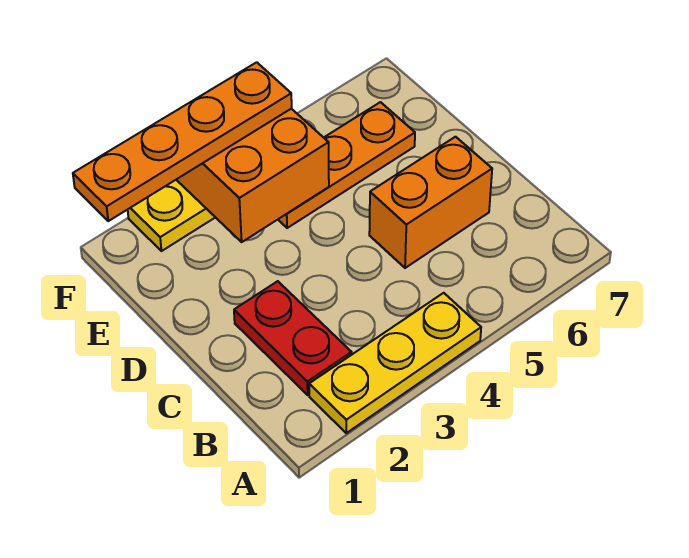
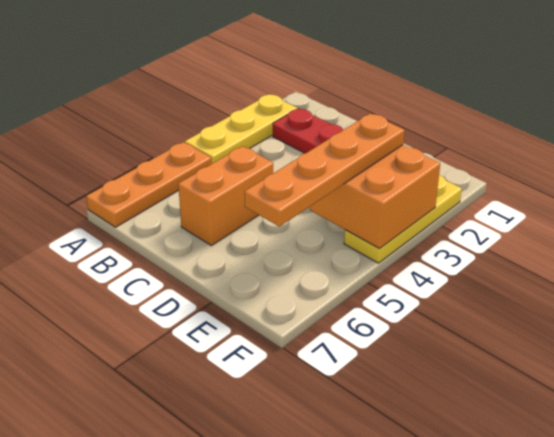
orange plate E4:E6 level 1 -> orange plate A5:A7 level 1
orange plate F1:F4 level 3 -> orange plate E3:E6 level 3

